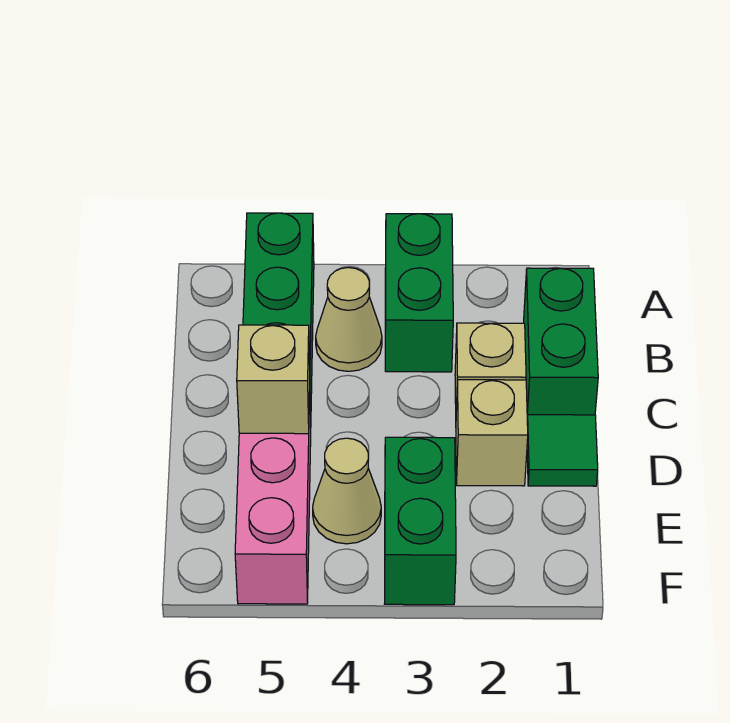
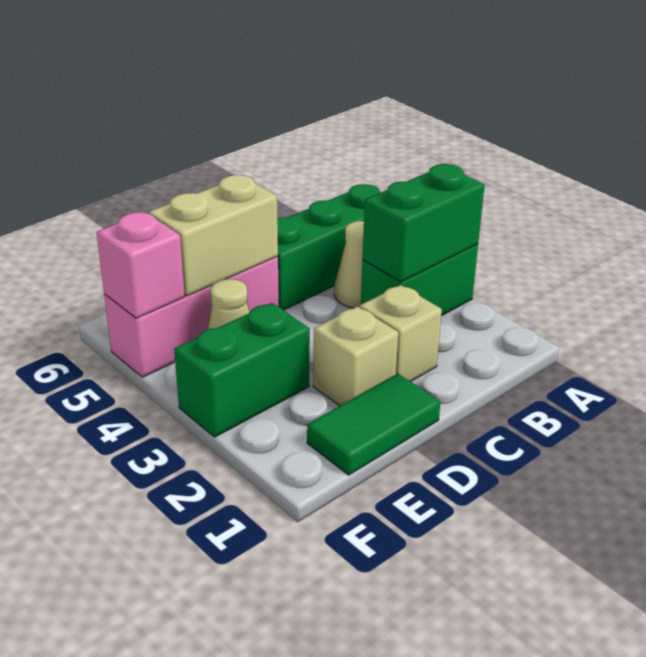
green brick B1:C1 level 1 -> green brick A3:B3 level 2
green tile D1 level 1 -> green tile D1:E1 level 1
tan brick D5 level 2 -> tan brick D5:E5 level 2
none -> pink brick F5 level 2

